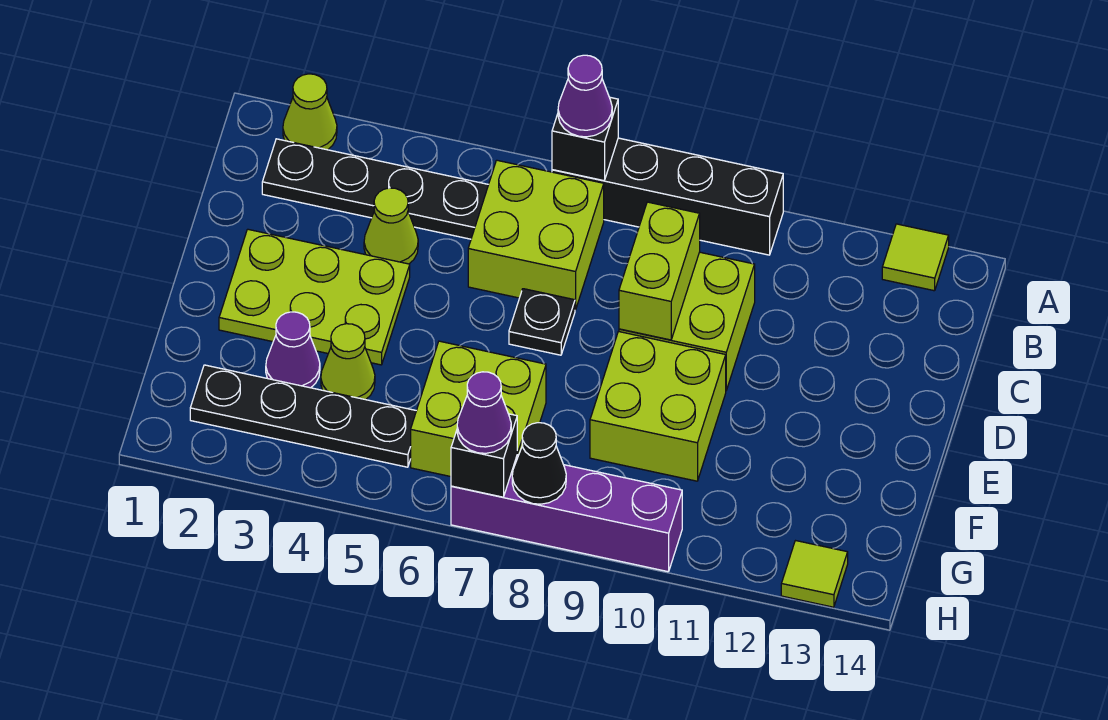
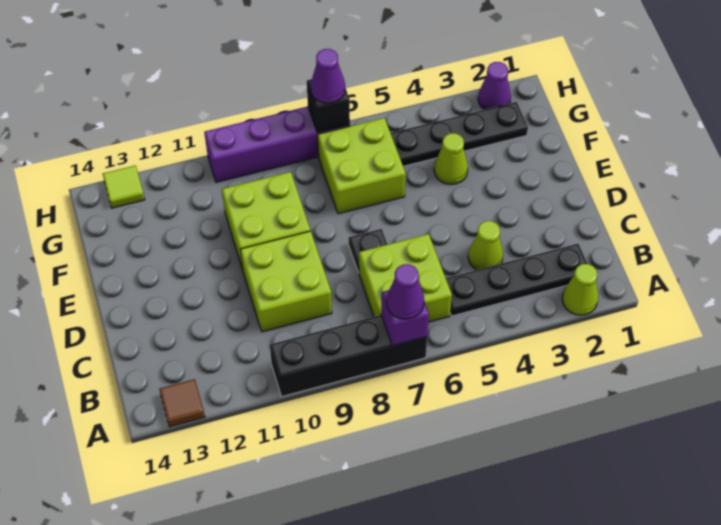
black brick A7 level 2 -> purple brick A7 level 2
lime tile A13 level 1 -> brown tile A13 level 1
lime brick C9:D9 level 2 -> none
lime plate D2:E4 level 1 -> none
purple cone F3 level 1 -> purple cone H2 level 1
black cone H8 level 2 -> none

